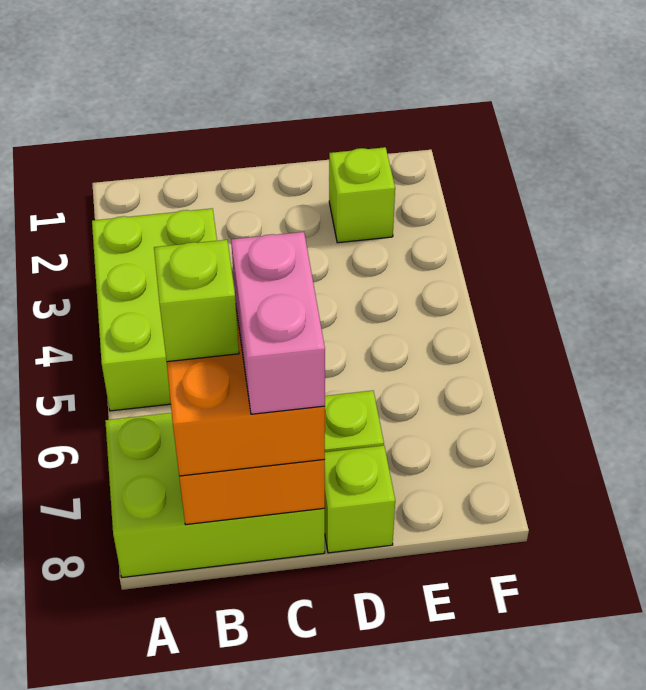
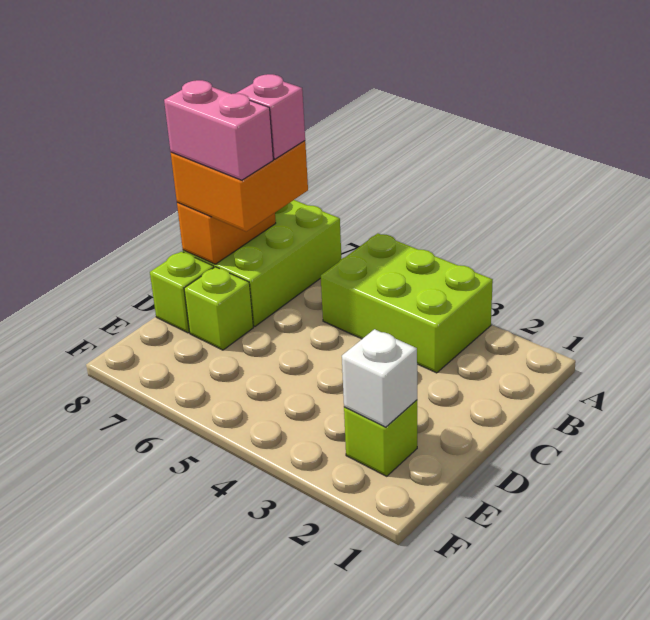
lime brick B7 level 4 -> pink brick B7 level 4
none -> white brick E2 level 2

